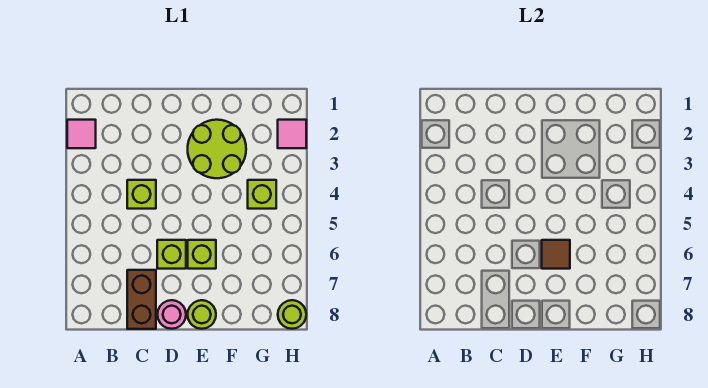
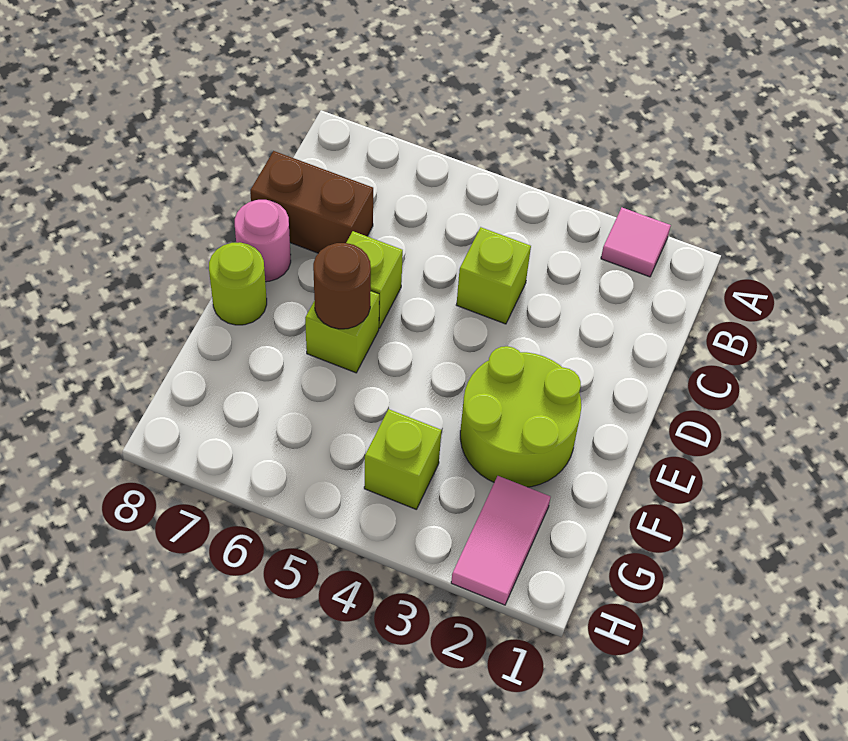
brown tile E6 level 2 -> brown round brick E6 level 2
pink tile H2 level 1 -> pink tile G2:H2 level 1
lime round brick H8 level 1 -> none

